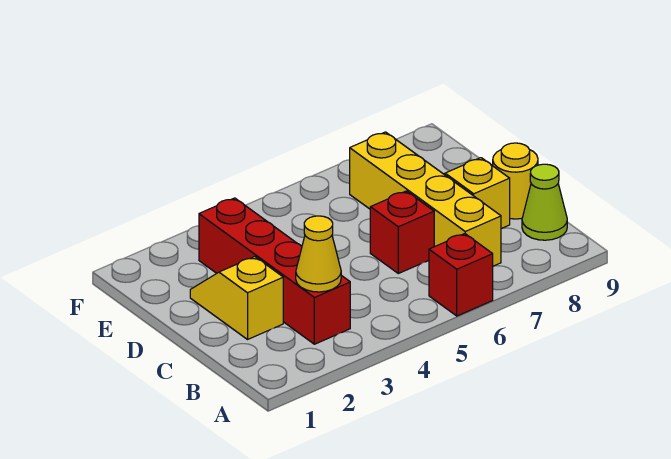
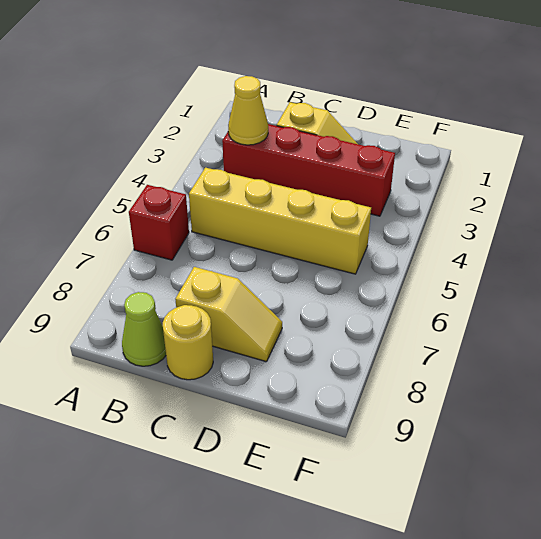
yellow brick B7:E7 level 1 -> yellow brick B5:E5 level 1
red brick C6 level 1 -> none

